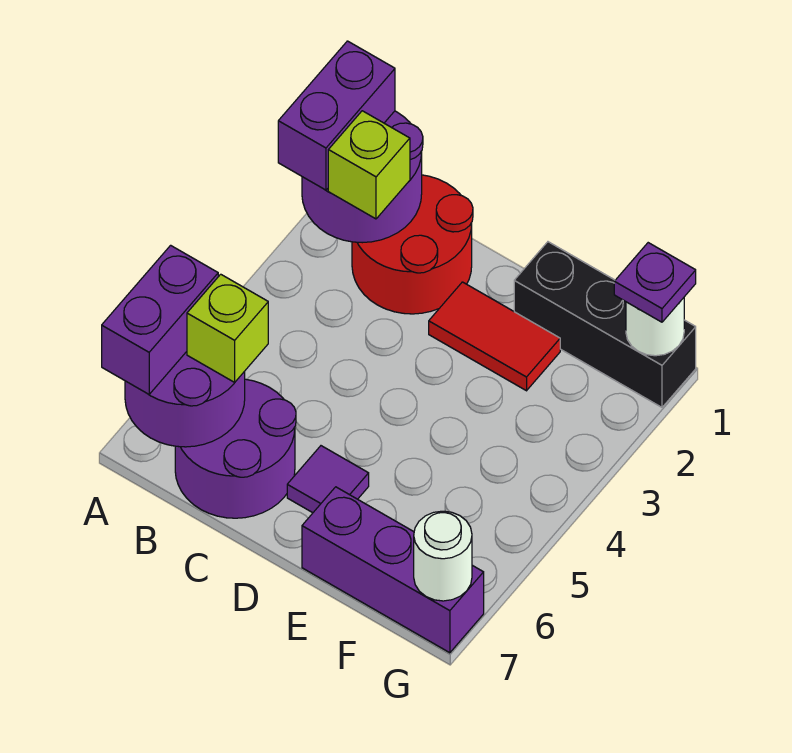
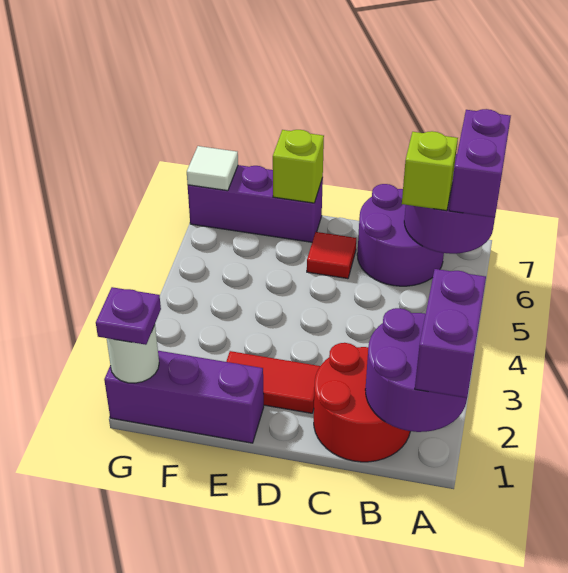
lime brick B2 level 3 -> lime brick E7 level 2
purple tile D6 level 1 -> red tile D6 level 1
black brick E1:G1 level 1 -> purple brick E1:G1 level 1
white round brick G7 level 2 -> white tile G7 level 2

